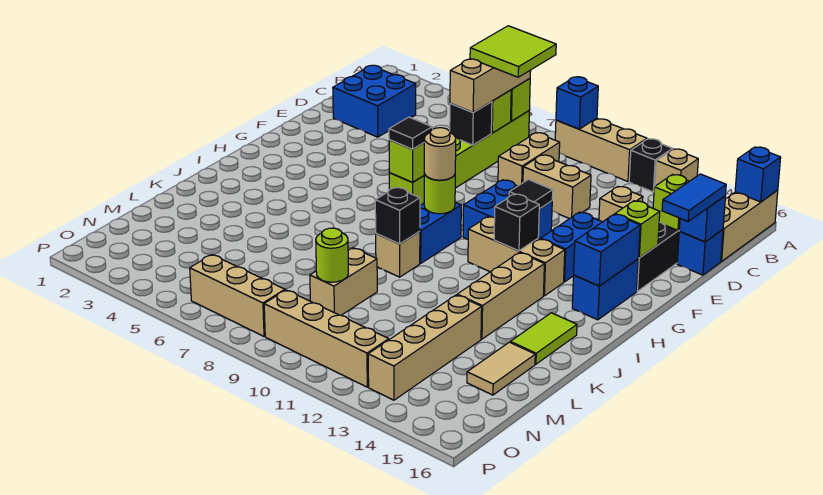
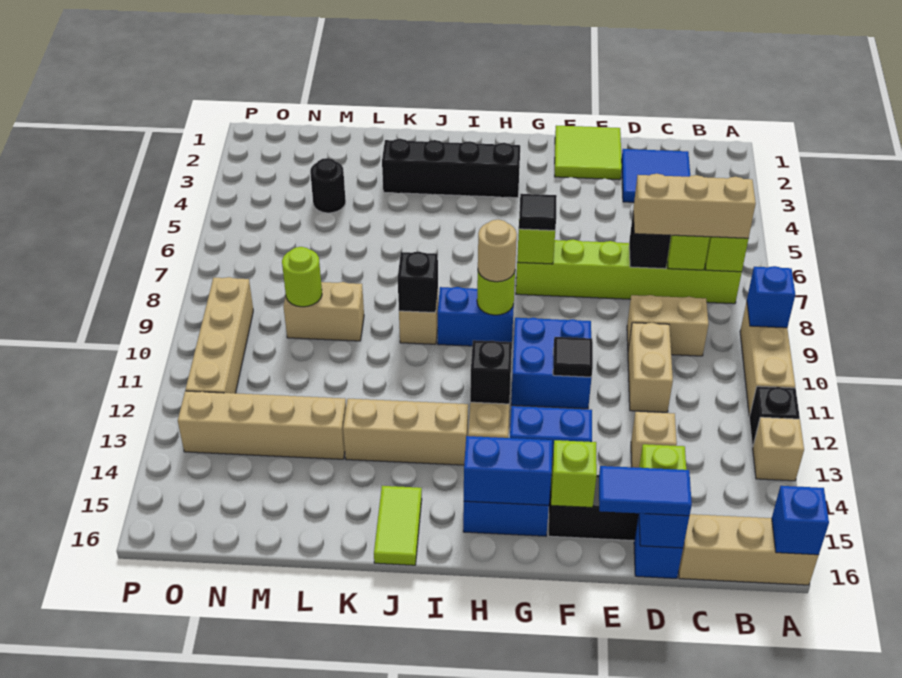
lime tile B7:C8 level 4 -> lime tile E1:F2 level 1
blue brick C2:D3 level 1 -> blue tile C2:D3 level 1
none -> black brick H3:K3 level 1
lime tile J15:K15 level 1 -> lime tile J15:J16 level 1
tan tile L15:M15 level 1 -> none
none -> black round brick M4 level 1
tan brick O6:O8 level 1 -> none

